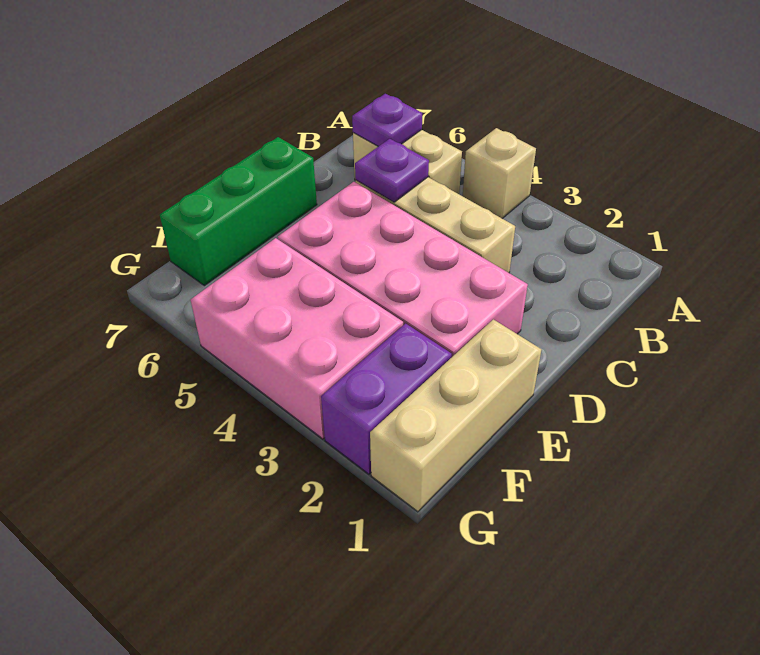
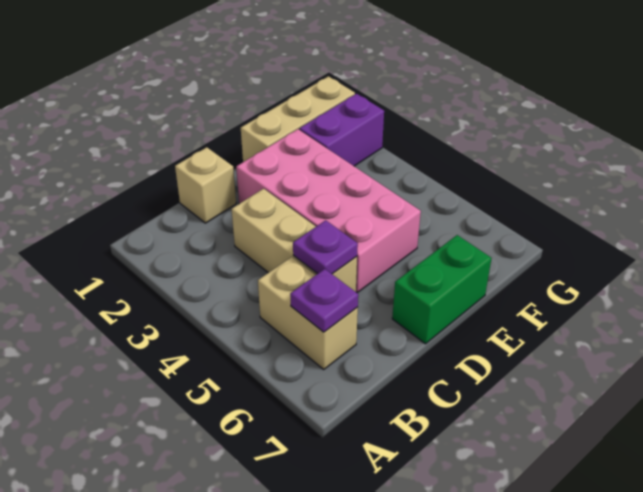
tan brick A4 level 1 -> tan brick C1 level 1
green brick D7:F7 level 1 -> green brick D7:E7 level 1
pink brick F3:G5 level 1 -> none

